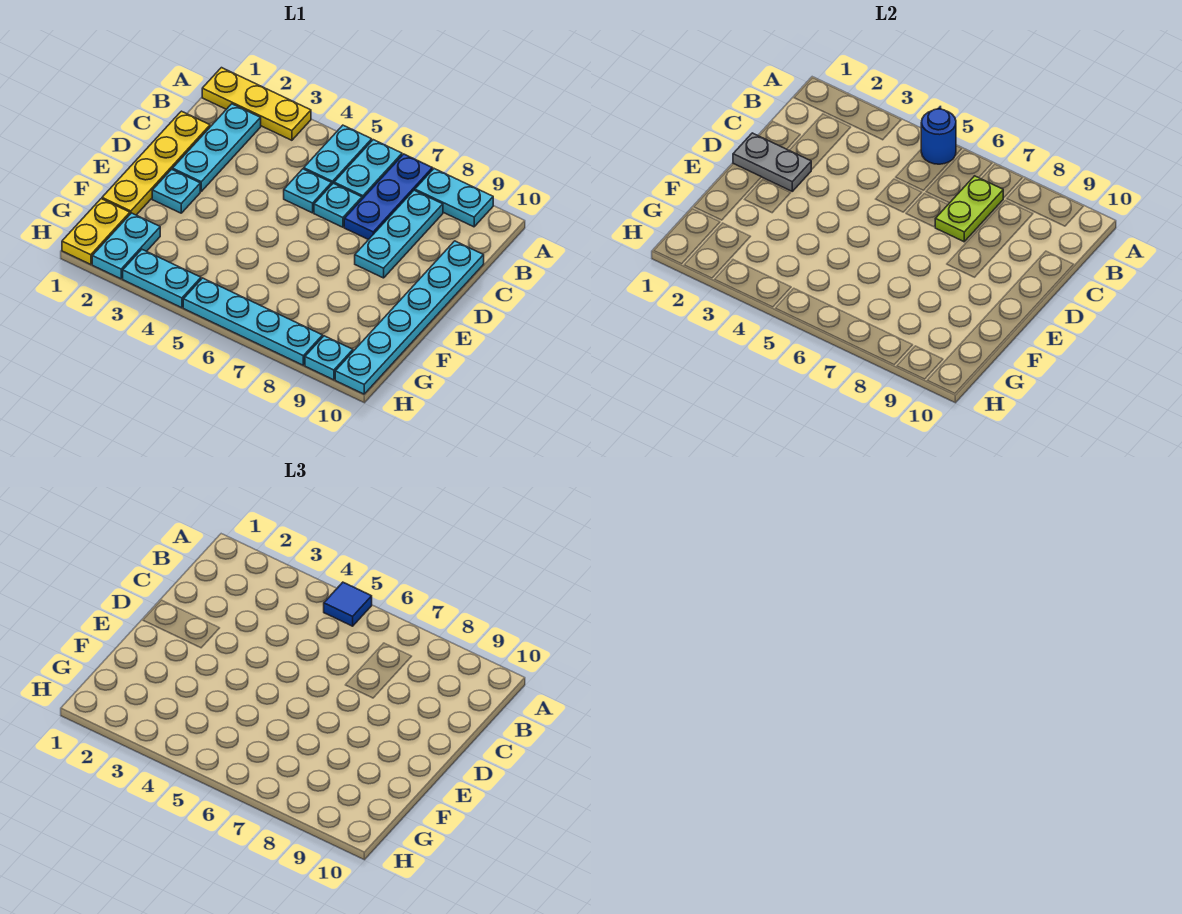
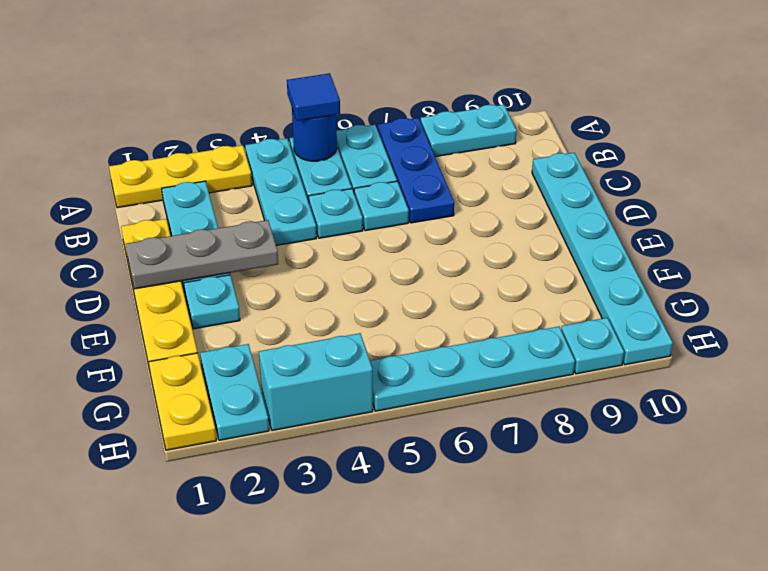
lime plate B7:C7 level 2 -> none
cyan plate B8:D8 level 1 -> cyan plate A4:C4 level 1
grey plate D1:D2 level 2 -> grey plate D1:D3 level 2
cyan plate H3:H4 level 1 -> cyan brick H3:H4 level 1

